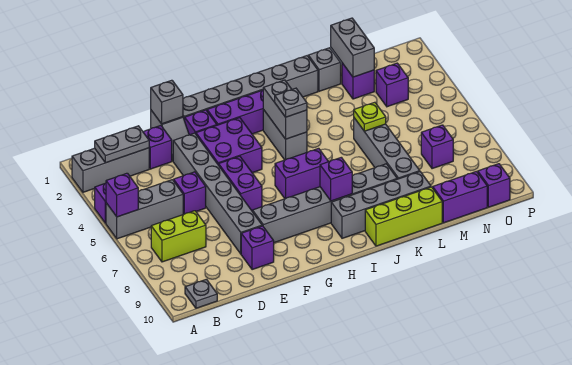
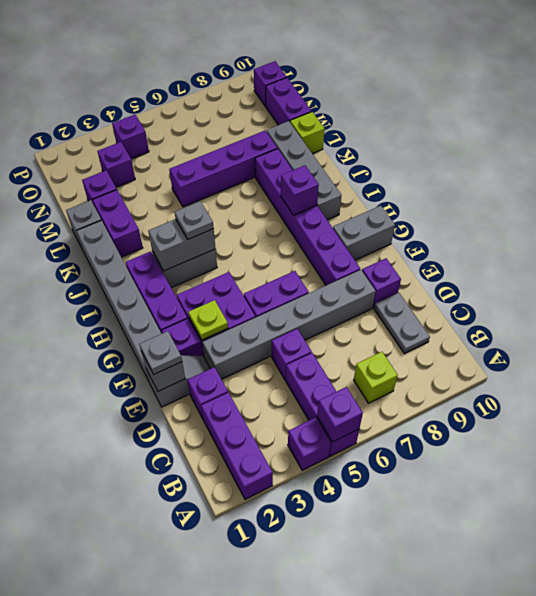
grey brick A2:C2 level 1 -> purple brick A2:C2 level 1
grey brick A5:C5 level 1 -> purple brick A5:C5 level 1
grey plate B2:C2 level 2 -> grey plate C9:D9 level 1
lime brick B7:C7 level 1 -> lime brick B7 level 1
grey plate B10 level 1 -> grey plate E1 level 3
grey brick F8:K8 level 1 -> purple brick F8:K8 level 1
purple brick H6:I6 level 1 -> purple brick K2:L2 level 1
lime brick J10:L10 level 1 -> lime brick L10 level 1
grey brick L5:L8 level 1 -> purple brick L5:L8 level 1
lime plate L5 level 2 -> lime plate F3 level 2
grey brick M1:M2 level 2 -> grey brick G9:G10 level 1
purple brick N7 level 1 -> purple brick O4 level 1

